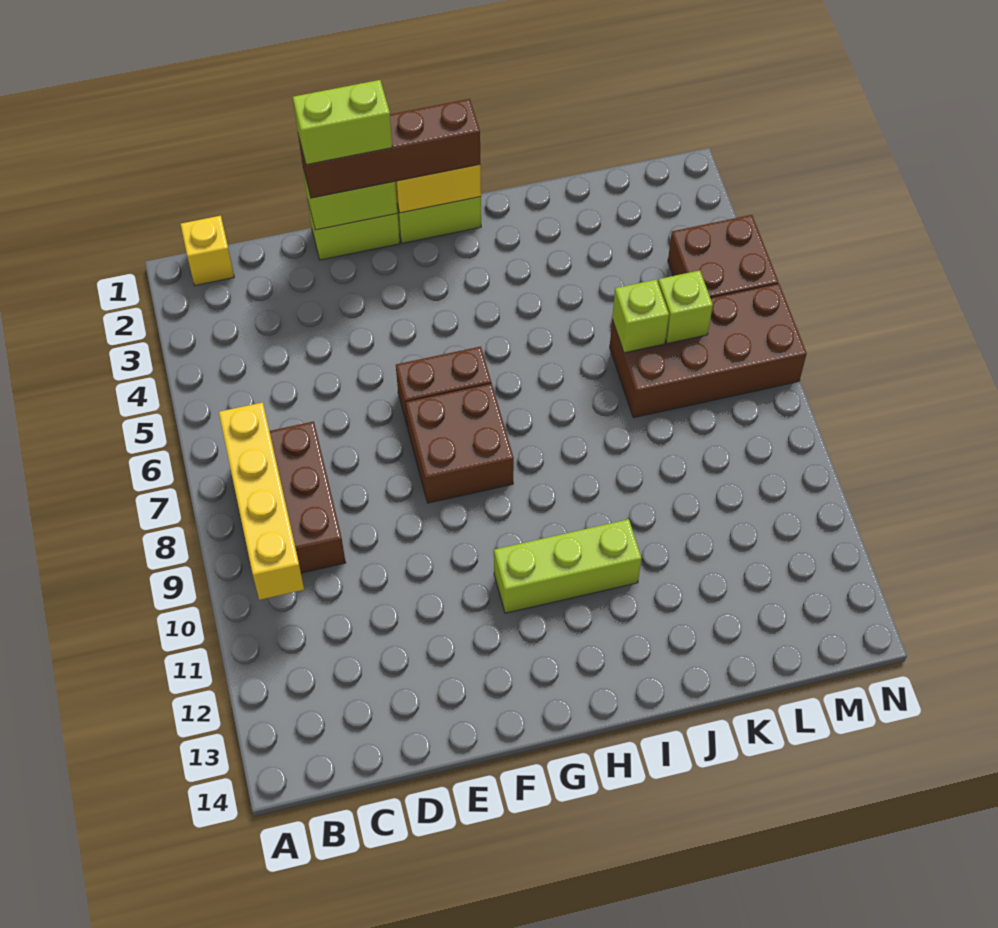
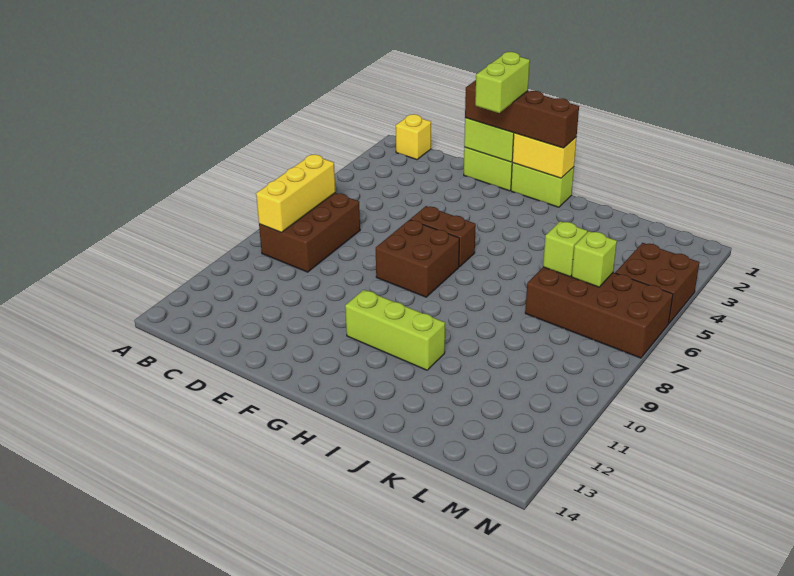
yellow brick B7:B10 level 2 -> yellow brick B7:B9 level 2
lime brick E1:F1 level 4 -> lime brick F1:F2 level 4

